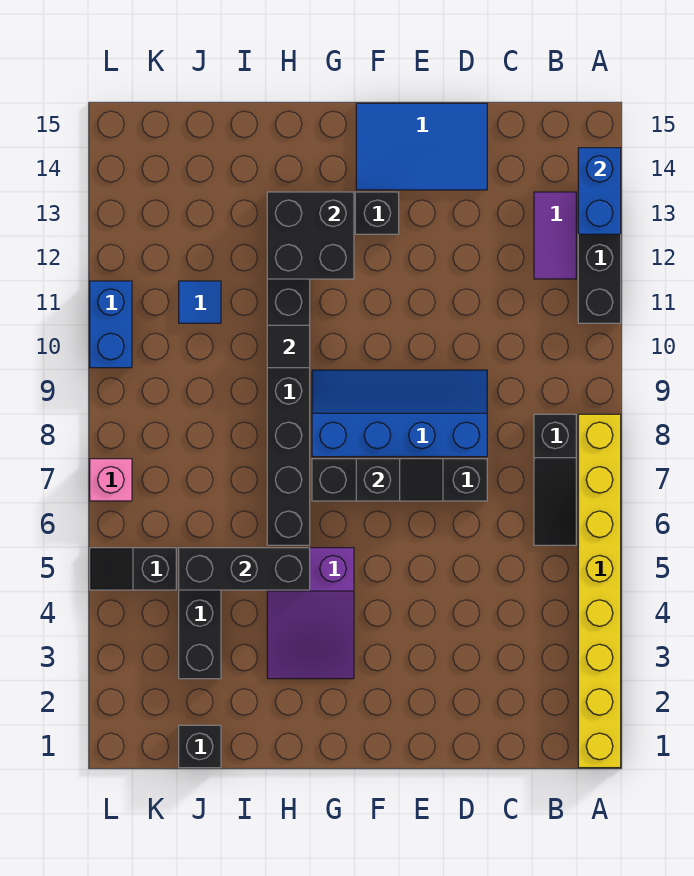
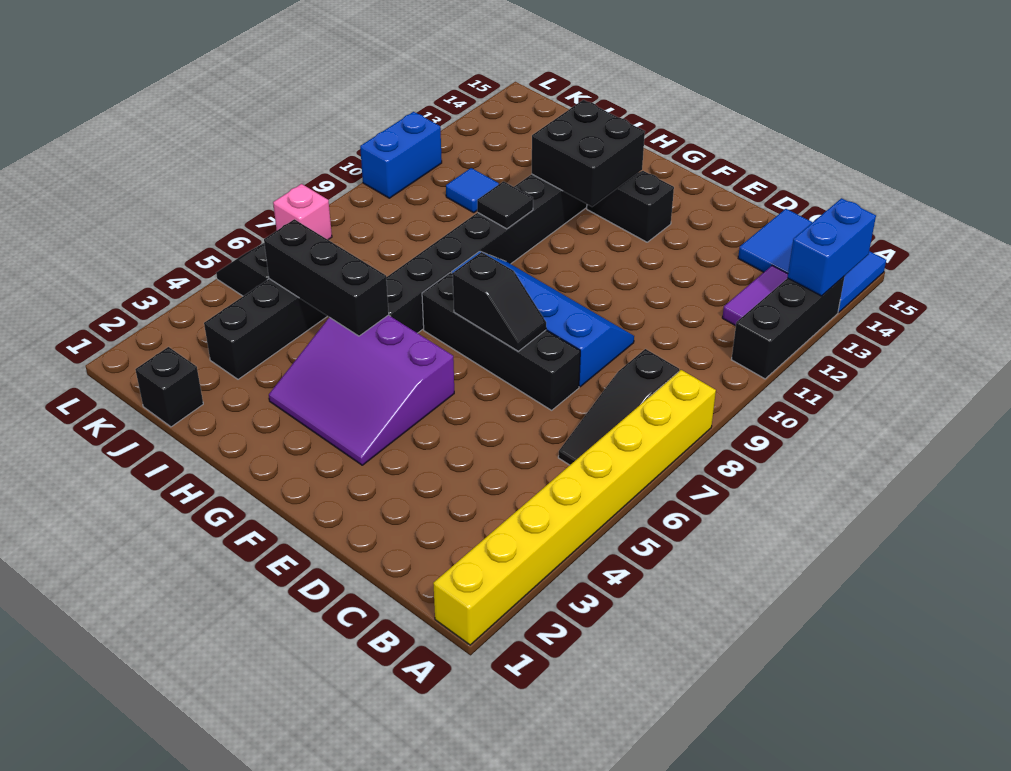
blue tile D14:F15 level 1 -> blue tile A14:C15 level 1
purple slope G3:H5 level 1 top 5 -> purple slope F3:H5 level 1 top 5

